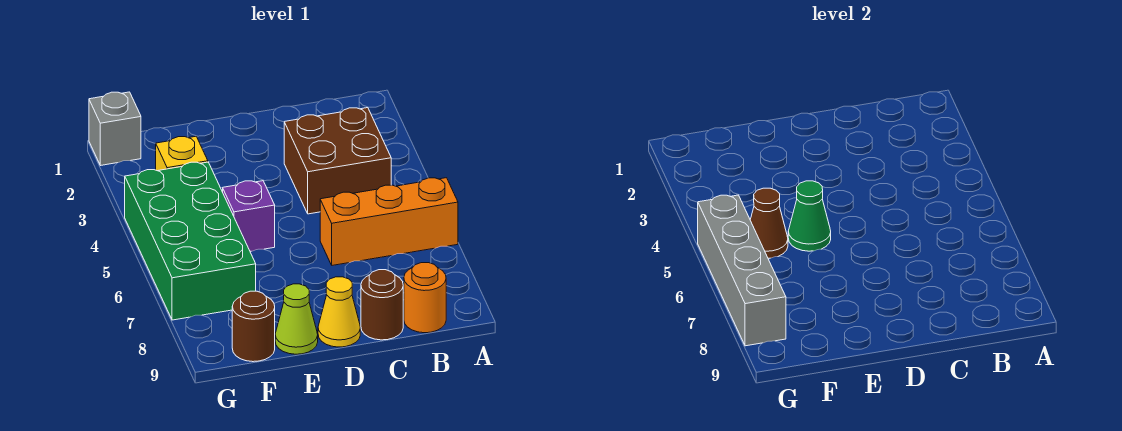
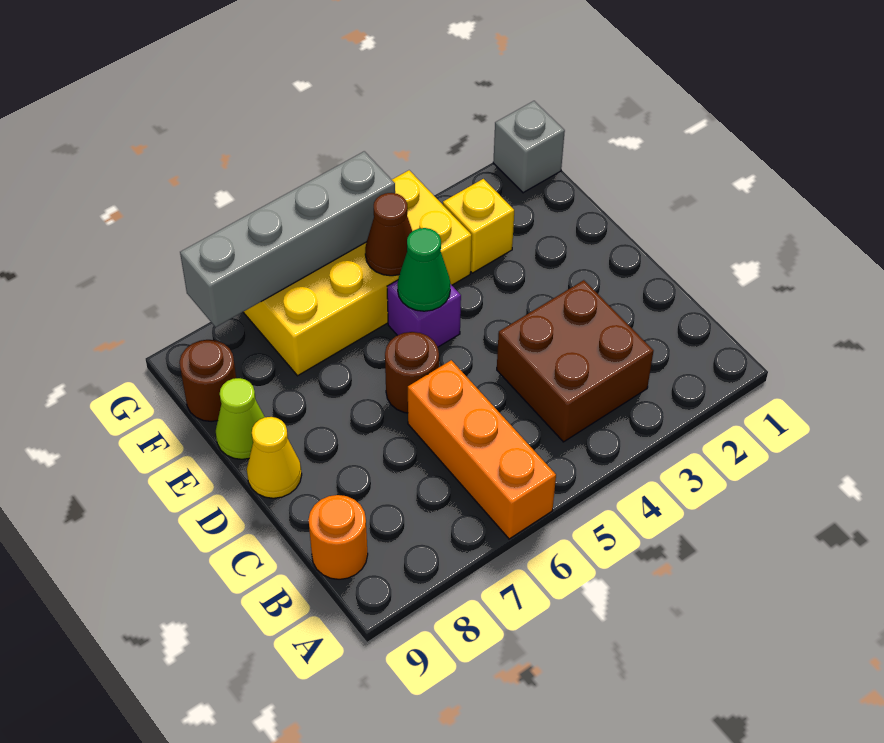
brown round brick C9 level 1 -> brown round brick D6 level 1
green brick F4:G7 level 1 -> yellow brick F4:G7 level 1

